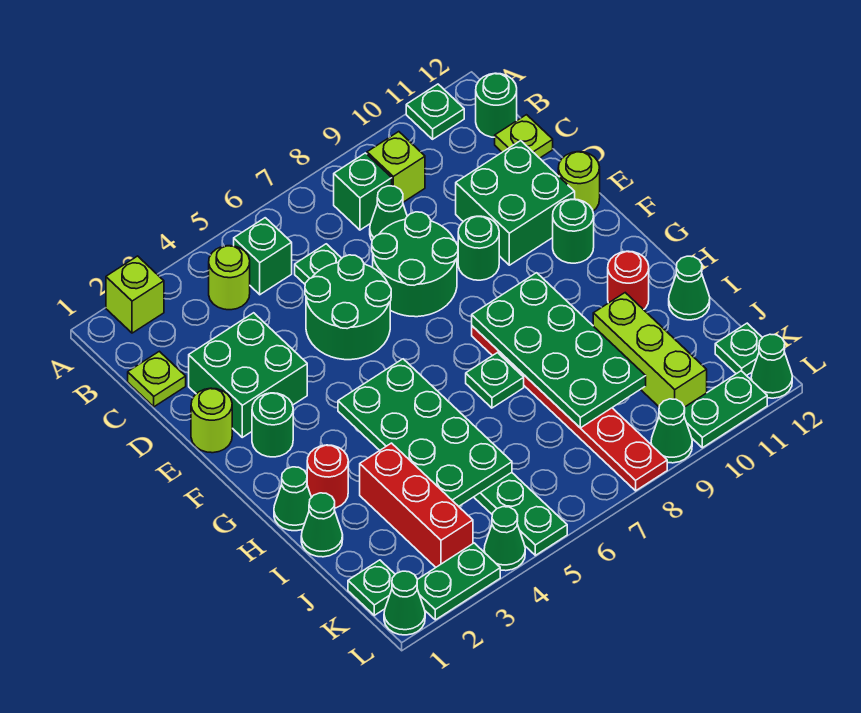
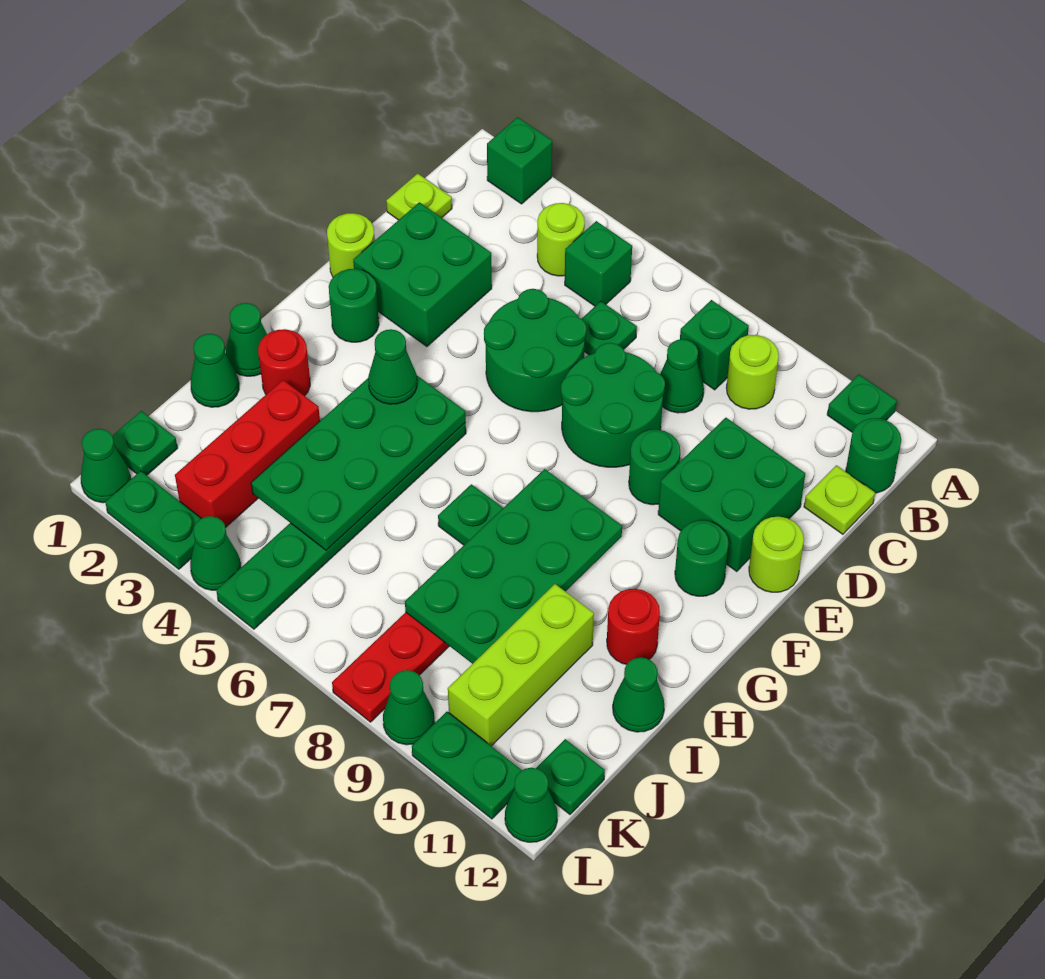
lime brick A2 level 1 -> green brick A2 level 1
lime brick B9 level 1 -> lime round brick B9 level 1
none -> green cone G4 level 3

